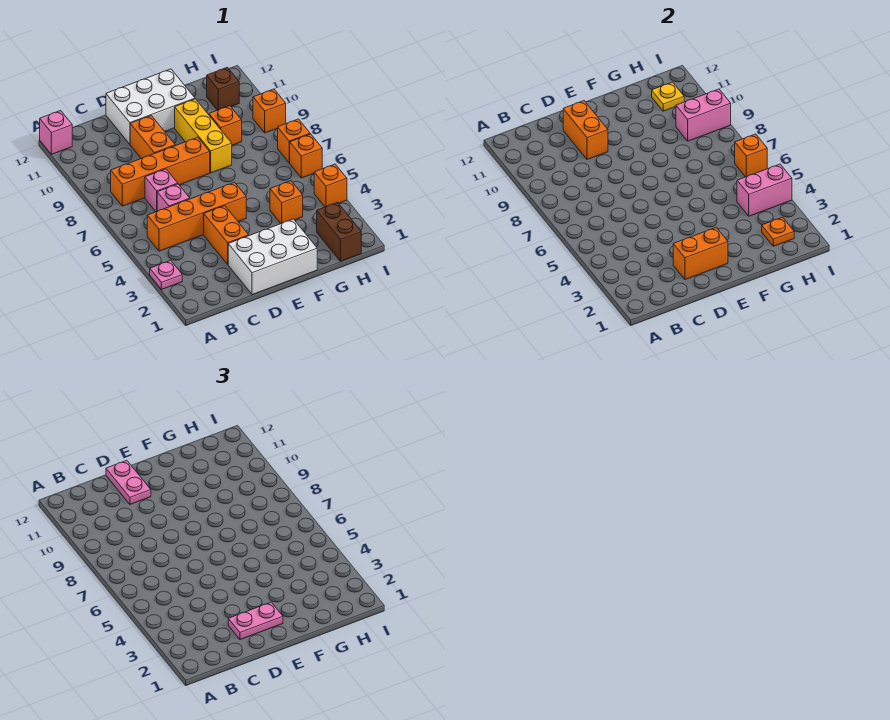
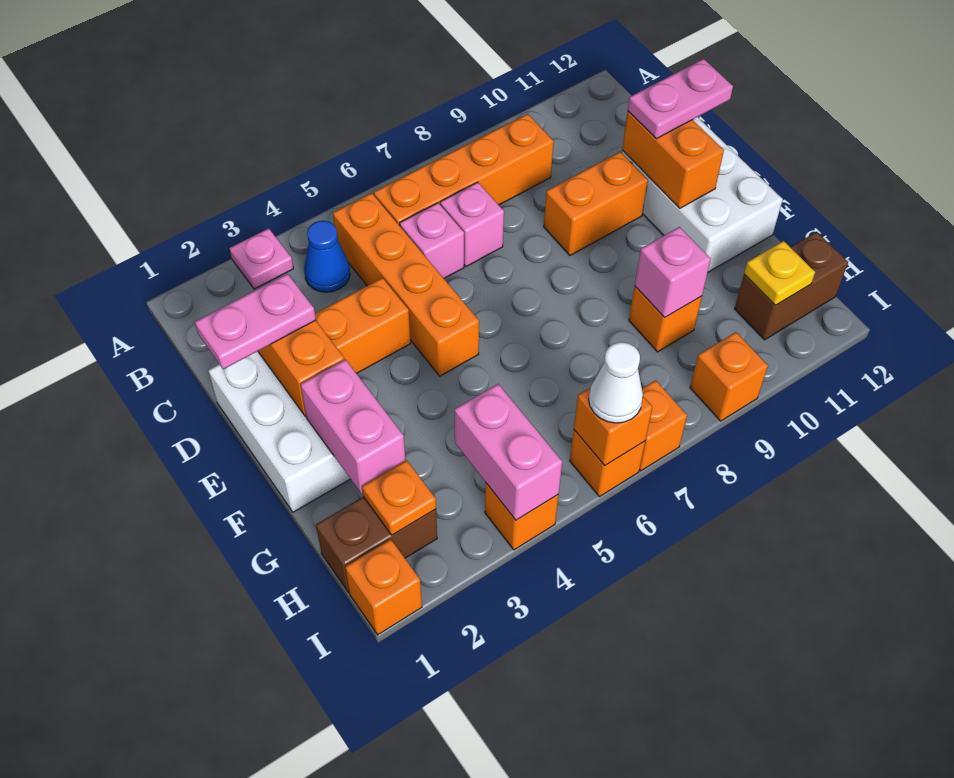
pink brick A12 level 1 -> pink brick G9 level 2
none -> blue cone B4 level 1
orange brick B8:E8 level 1 -> orange brick B6:B9 level 1
pink plate D2:E2 level 3 -> pink plate D1:D2 level 3
orange brick D10:D11 level 2 -> orange brick D11:E11 level 2
yellow brick F8:F10 level 1 -> none
orange brick G4 level 1 -> orange brick I1 level 1
pink brick H9:I9 level 2 -> pink brick F2:G2 level 2
brown brick H11 level 1 -> brown brick H11:H12 level 1
none -> white cone I6 level 3

